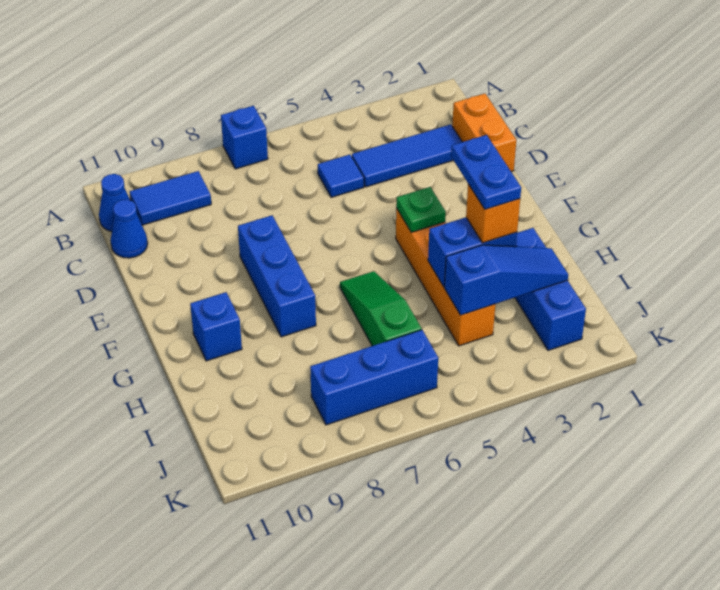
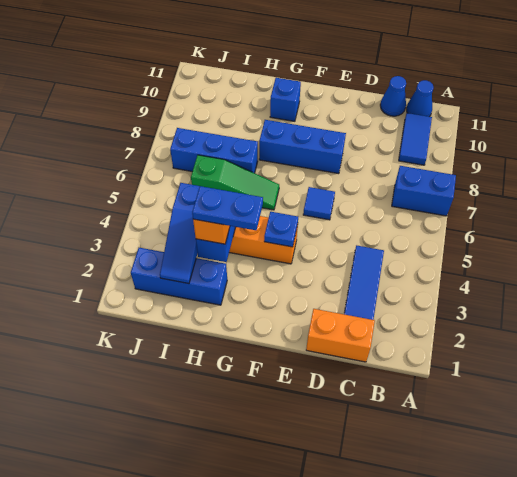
blue brick A7 level 1 -> blue brick A7:B7 level 1
blue tile C5 level 1 -> blue tile E6 level 1
green plate F4 level 2 -> blue plate F4 level 2
blue brick J6:J8 level 1 -> blue brick H7:J7 level 1

